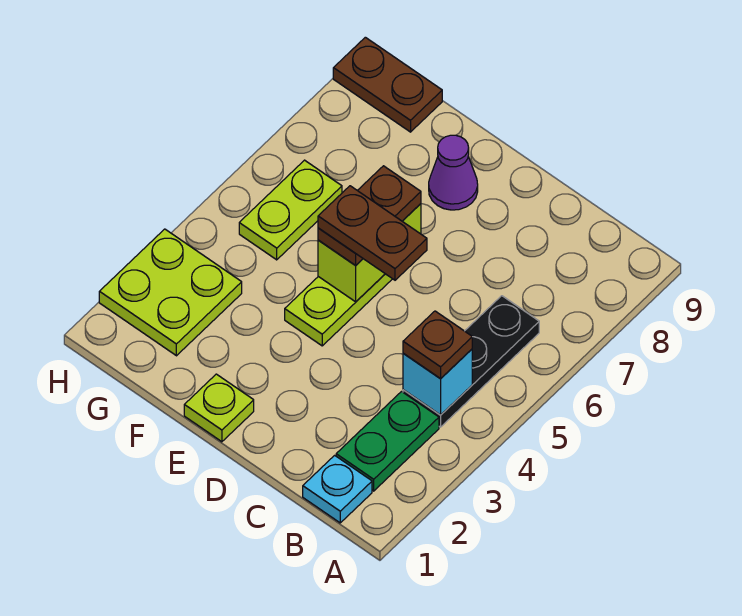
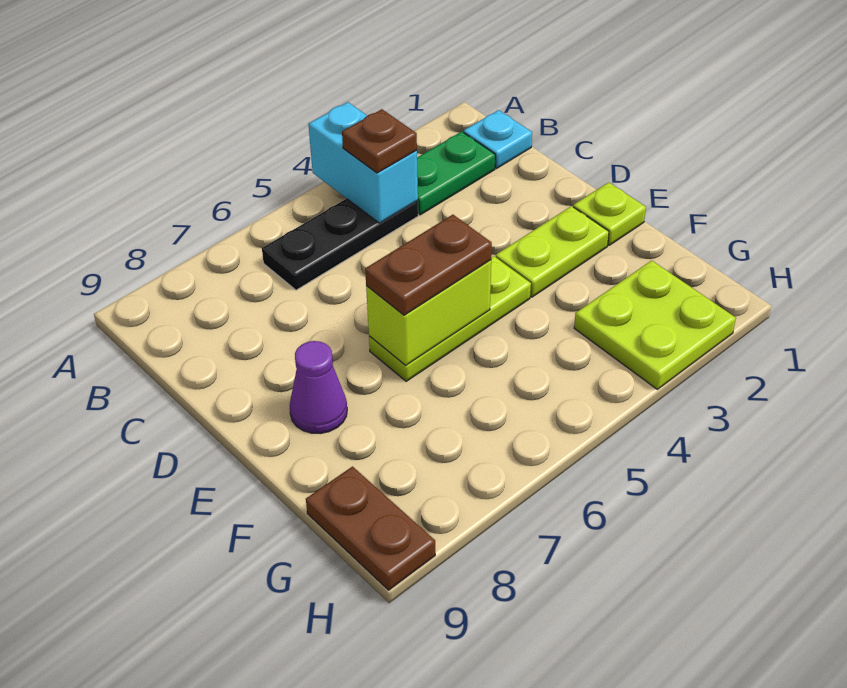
cyan brick B4 level 2 -> cyan brick A4:B4 level 2
brown plate D5:E5 level 4 -> none
lime plate G5:G6 level 1 -> lime plate E2:E3 level 1

